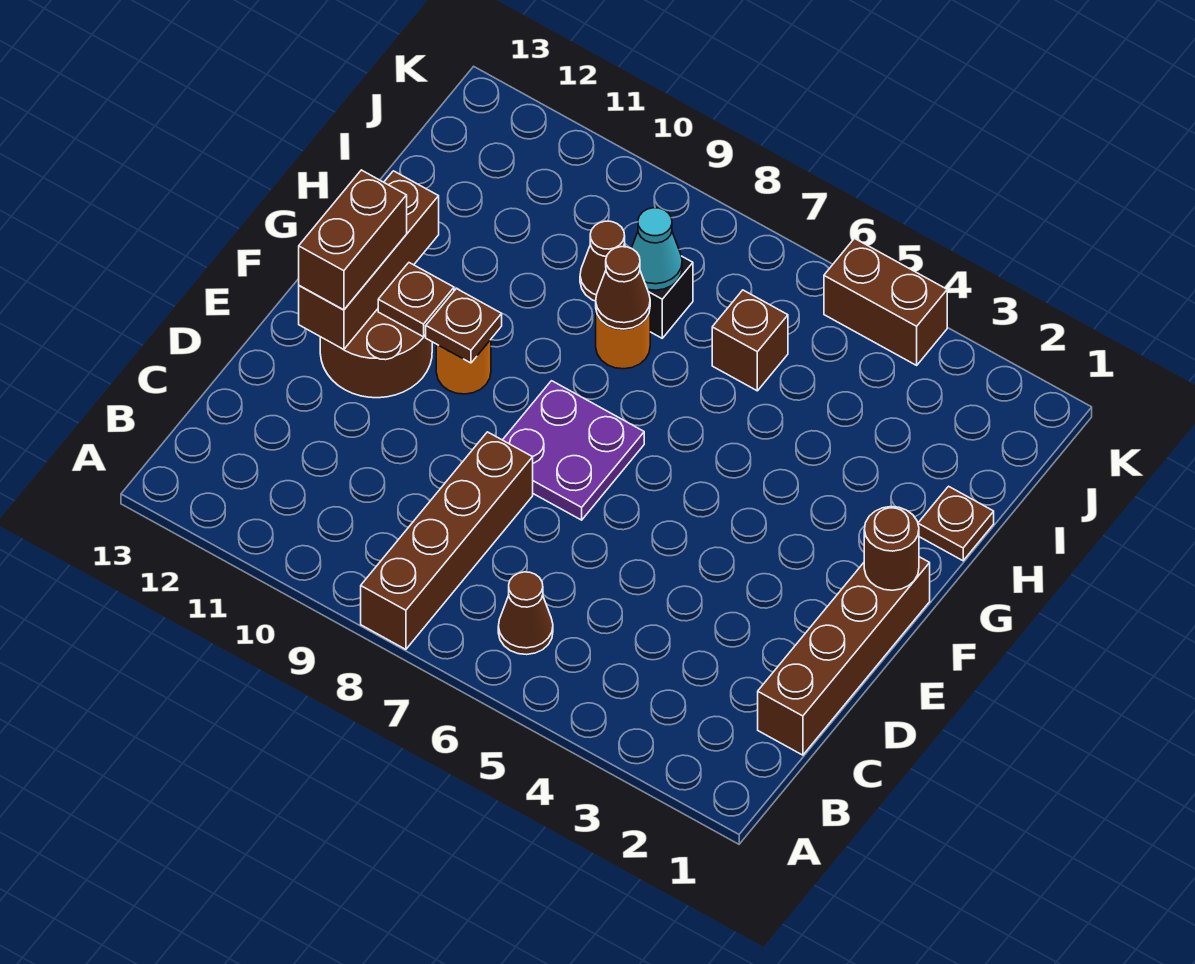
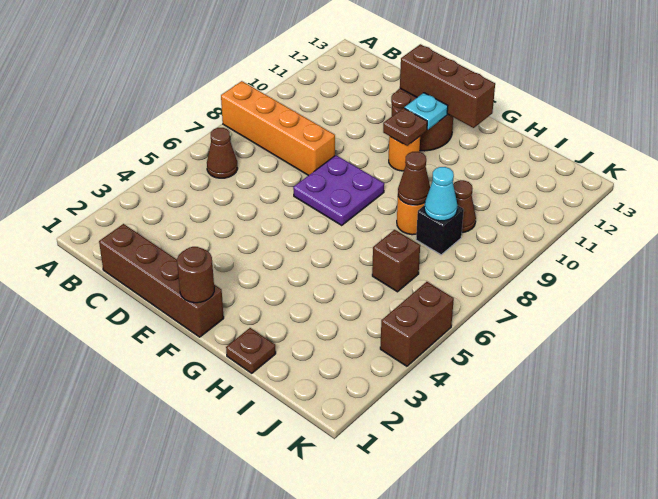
brown brick A8:D8 level 1 -> orange brick A8:D8 level 1
brown brick E12:F12 level 3 -> none
brown plate F11 level 2 -> cyan plate F11 level 2

